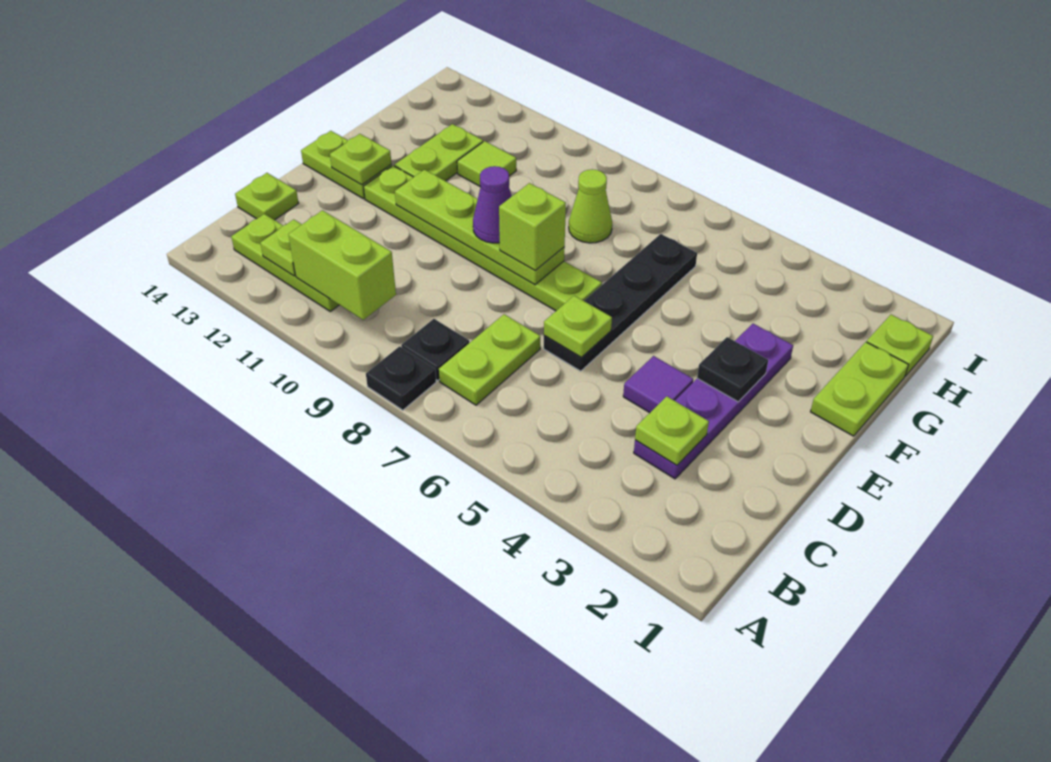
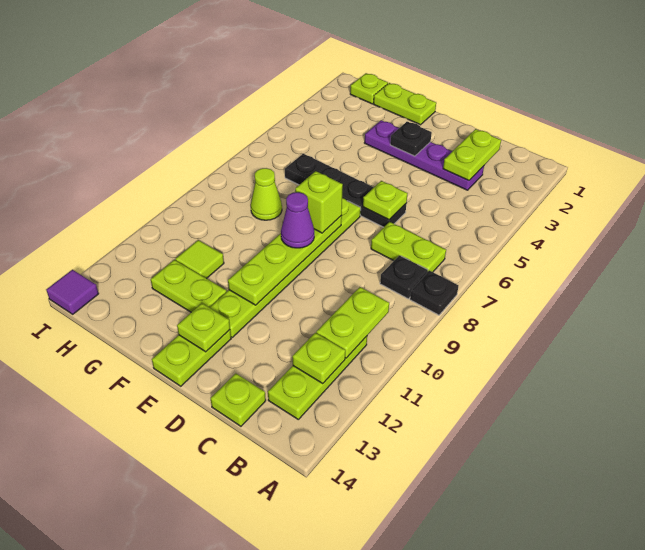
lime brick B10:B11 level 2 -> lime plate B10:B11 level 2
lime plate C3 level 2 -> lime plate C2:C3 level 2
purple tile D4 level 1 -> purple tile I14 level 1

